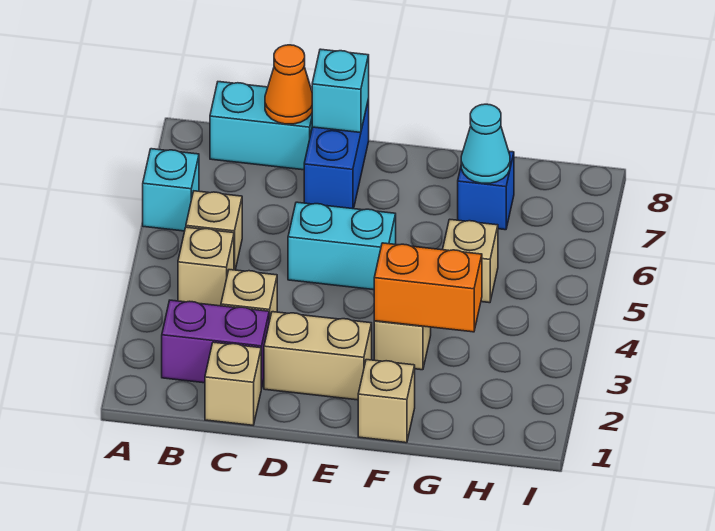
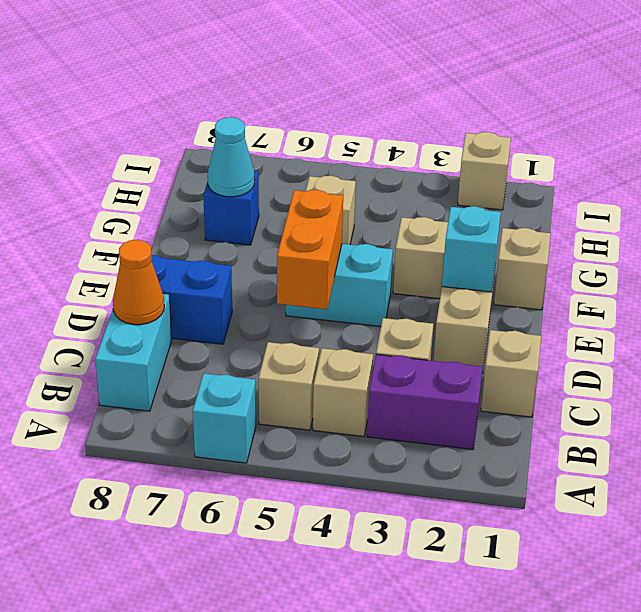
purple brick B2:C2 level 1 -> purple brick B2:B3 level 1
cyan brick D5:E5 level 1 -> cyan brick E4:E5 level 1
cyan brick D8 level 2 -> cyan brick E2 level 2
orange brick F3:G3 level 2 -> orange brick D5:E5 level 2
none -> tan brick I2 level 1

